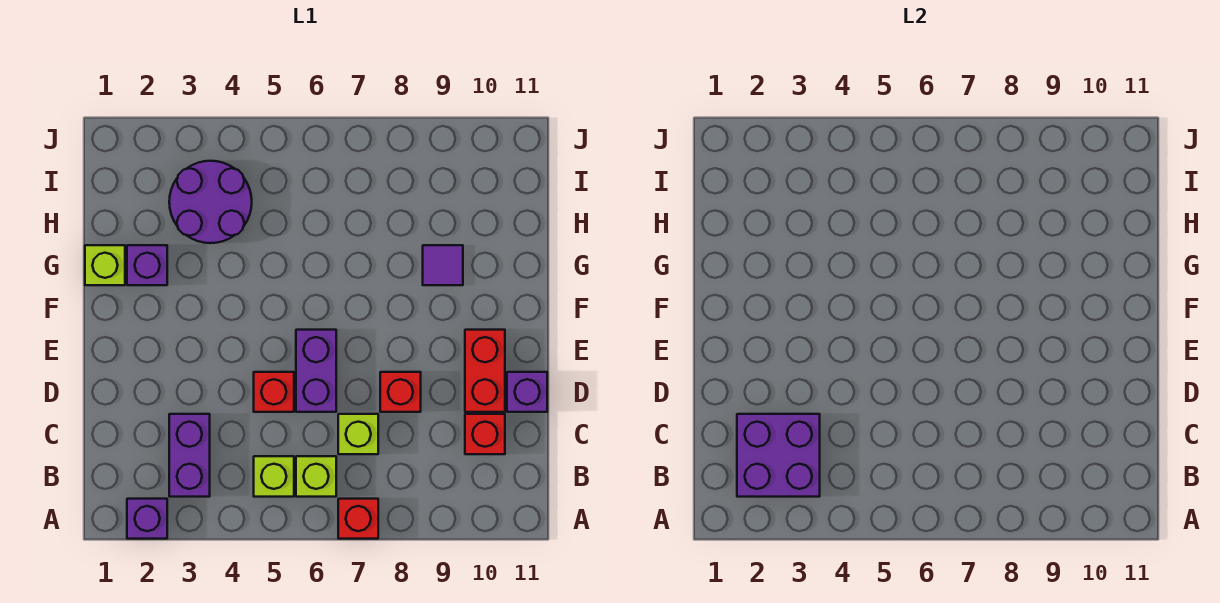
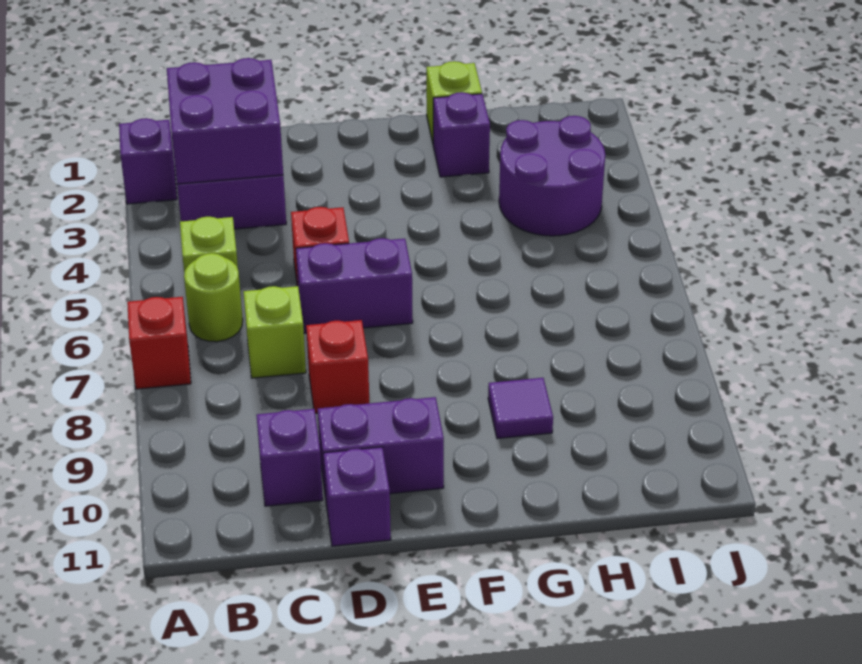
lime brick B6 level 1 -> lime round brick B6 level 1
red brick C10 level 1 -> purple brick C10 level 1
red brick D10:E10 level 1 -> purple brick D10:E10 level 1

